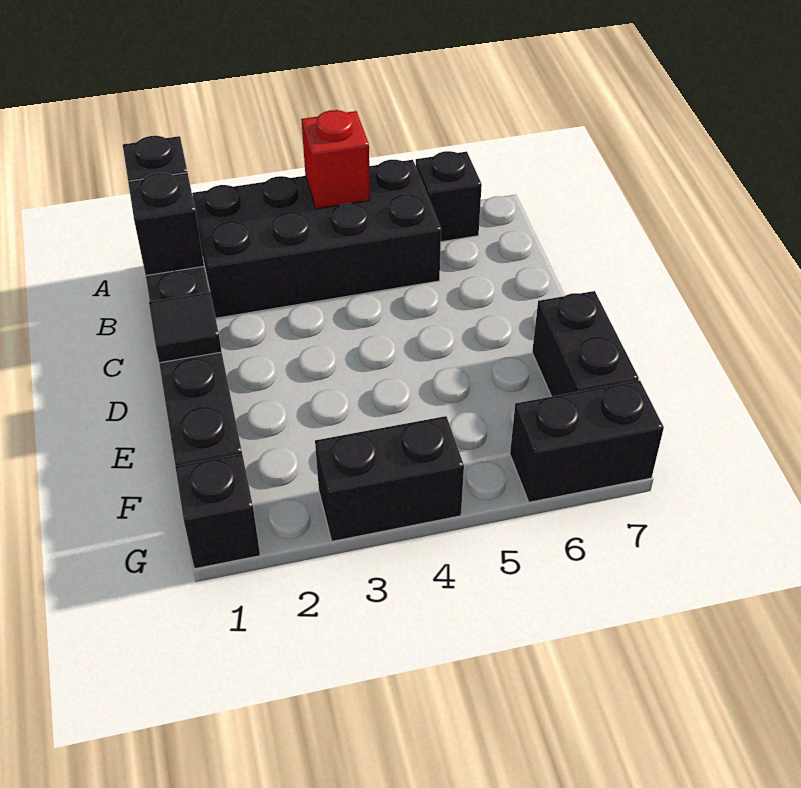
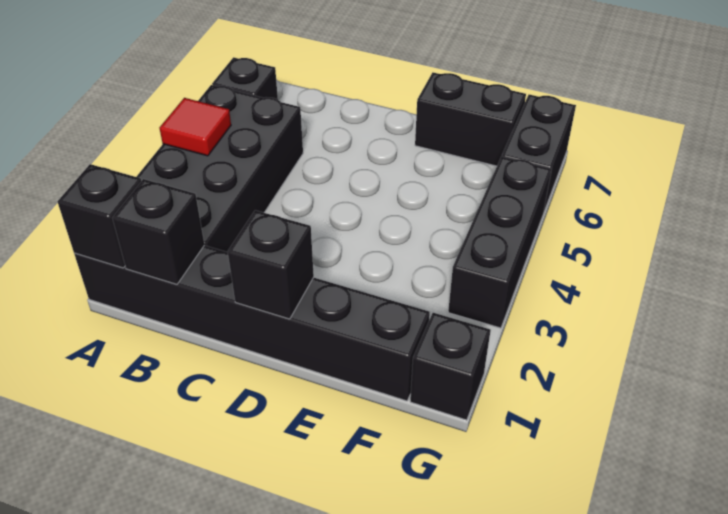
red brick A4 level 2 -> red tile A4 level 2
black tile D1 level 2 -> black brick D1 level 2
black brick G3:G4 level 1 -> black brick G3:G5 level 1

